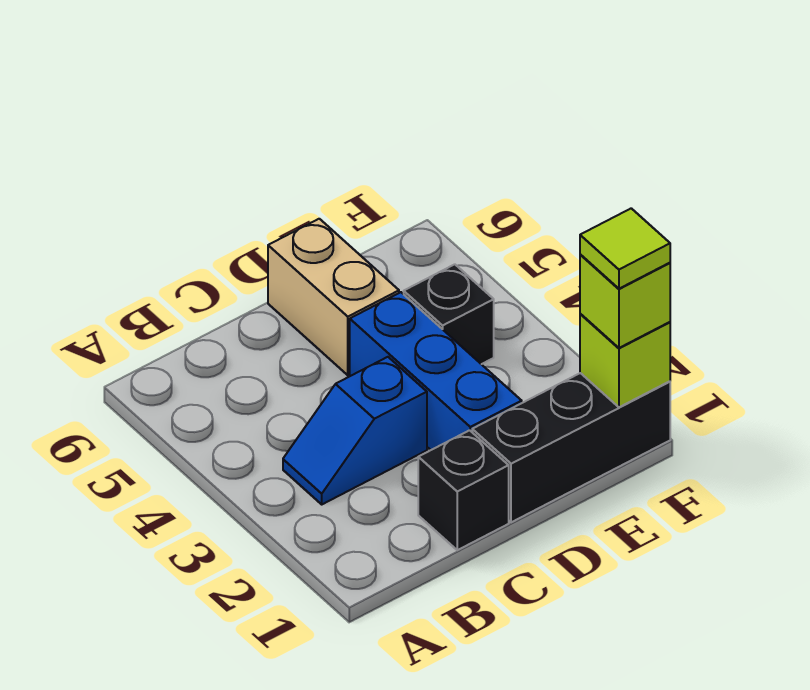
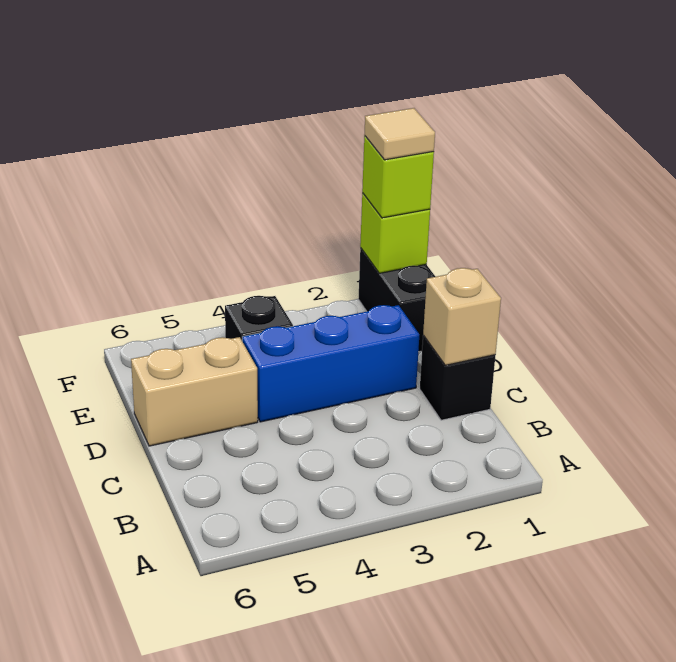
blue slope B3:C3 level 1 top C -> none
none -> tan brick C1 level 2
black brick D1:F1 level 1 -> black brick E1:F1 level 1
lime tile F1 level 4 -> tan tile F1 level 4

